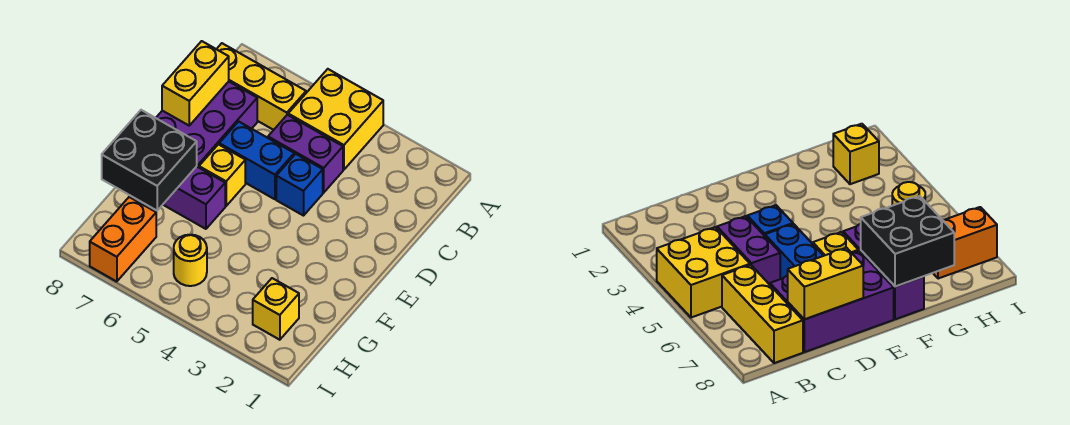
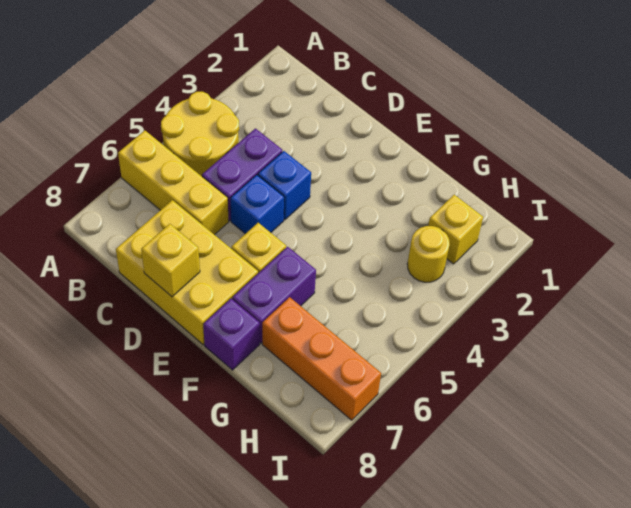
yellow brick A4:B5 level 1 -> yellow round brick A4:B5 level 1
yellow brick B6:B8 level 1 -> yellow brick A6:C6 level 1
purple brick C7:E8 level 1 -> yellow brick C7:E8 level 1
yellow brick C8:D8 level 2 -> yellow brick D8 level 2
blue brick D5:D6 level 1 -> blue brick D5 level 1
black brick F7:G8 level 2 -> none
yellow round brick H5 level 1 -> yellow round brick H3 level 1
orange brick H7:I7 level 1 -> orange brick G7:I7 level 1

